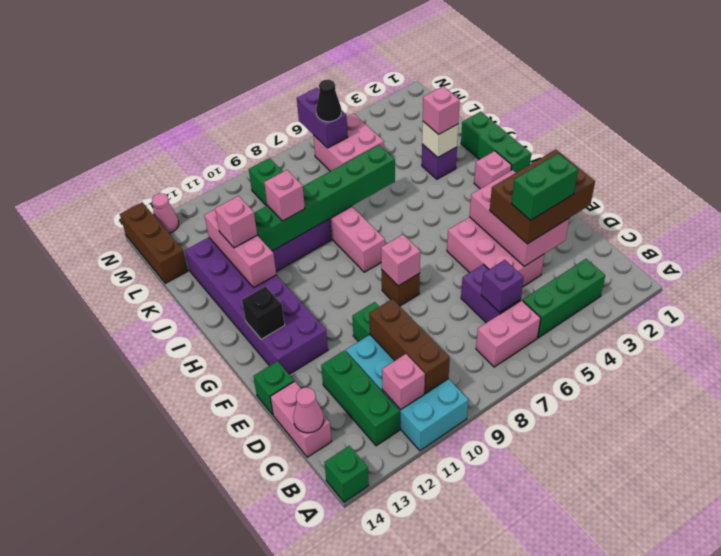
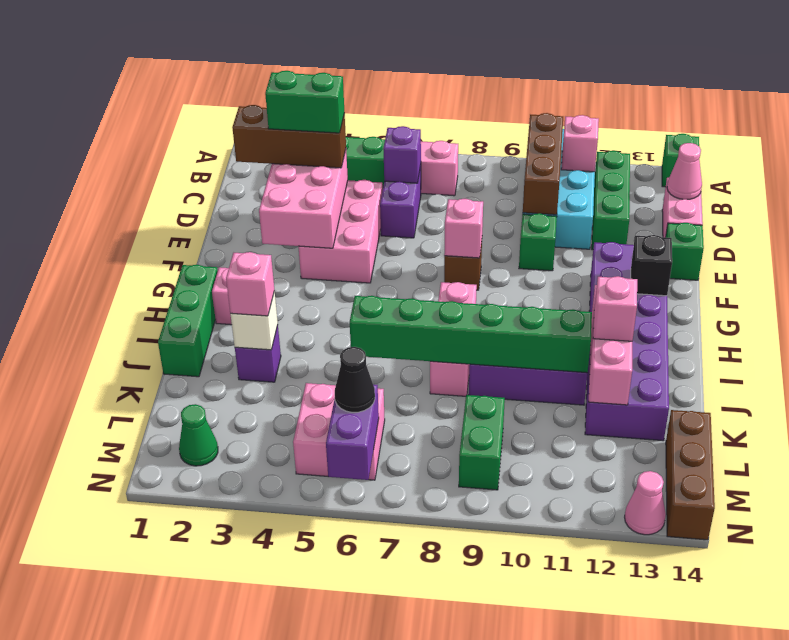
brown brick D2:E4 level 3 -> brown brick D2:D4 level 3
pink brick J10 level 3 -> none
none -> green cone M2 level 1

